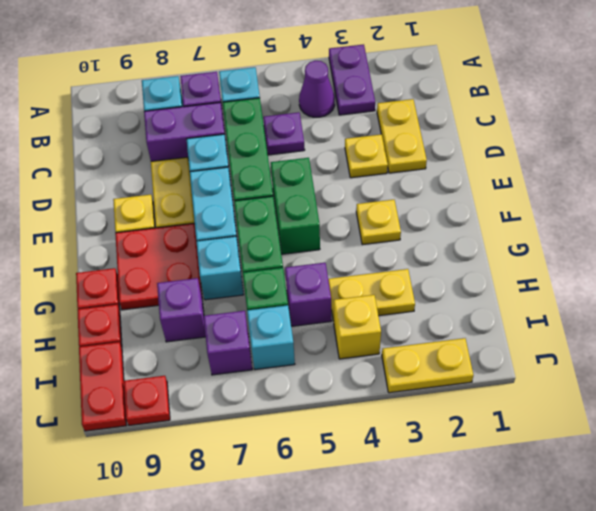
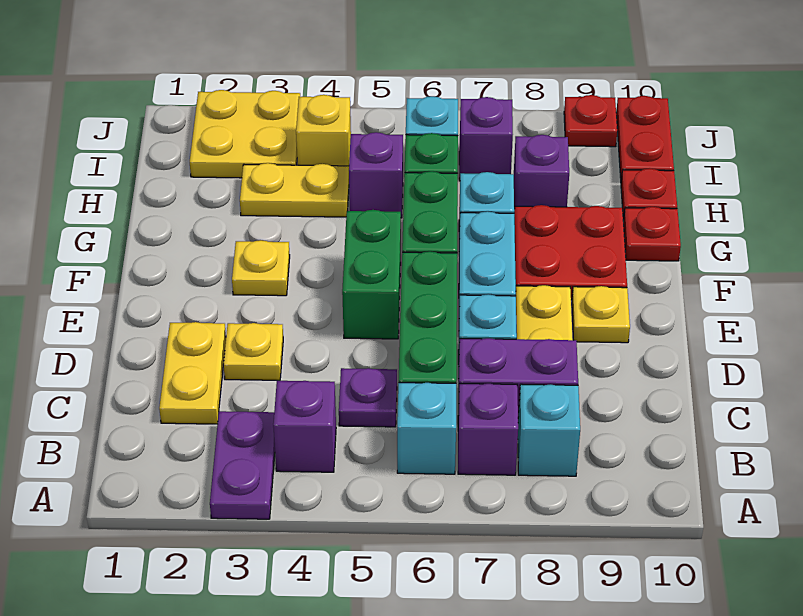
purple cone B4 level 1 -> purple brick B4 level 1
yellow plate J2:J3 level 1 -> yellow plate I2:J3 level 1

